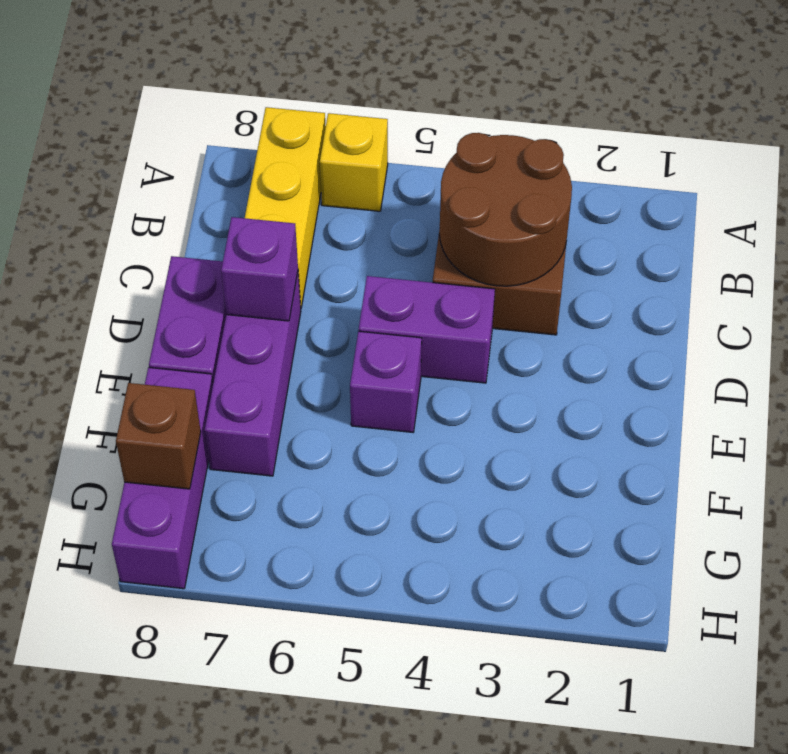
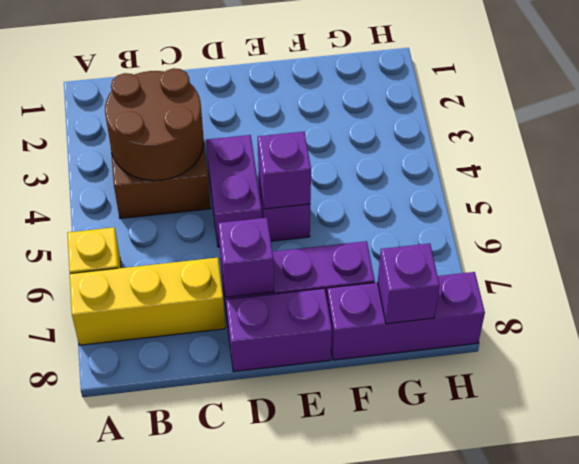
none -> purple brick E5 level 2
brown brick G8 level 2 -> purple brick G8 level 2

